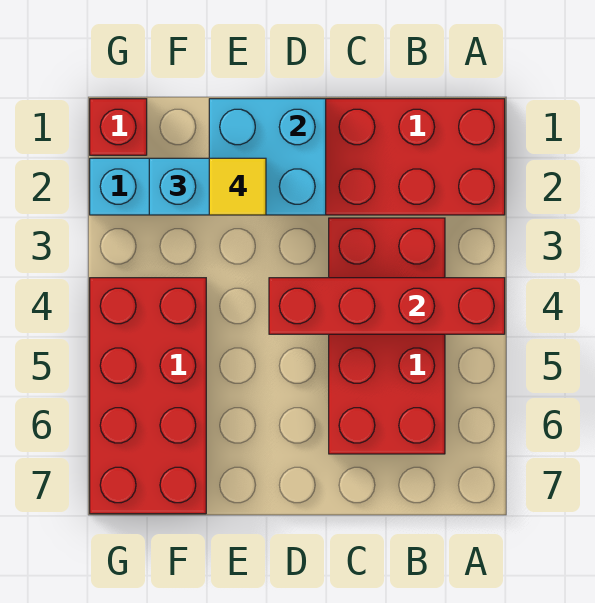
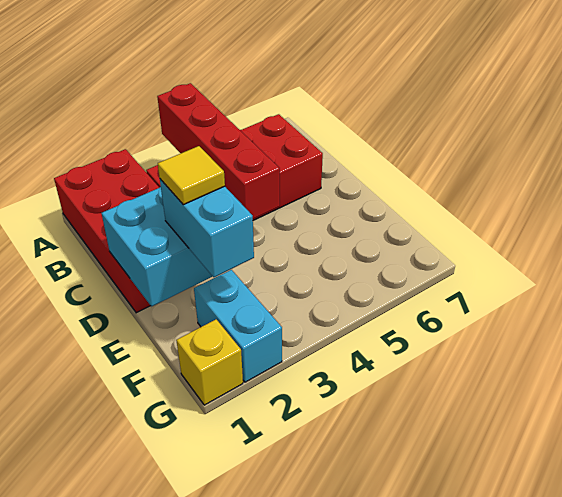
red brick F4:G7 level 1 -> none
red brick G1 level 1 -> yellow brick G1 level 1

